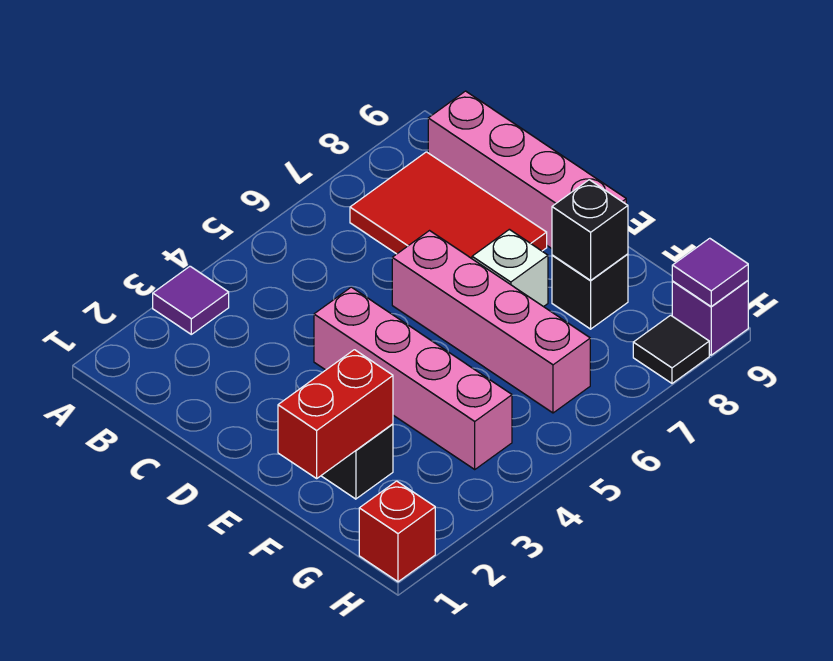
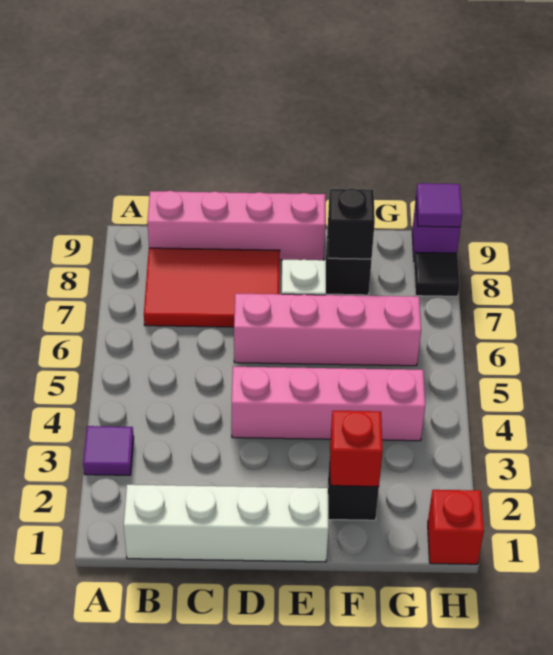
none -> white brick B1:E1 level 1
red brick F1:F2 level 2 -> red brick F2 level 2

